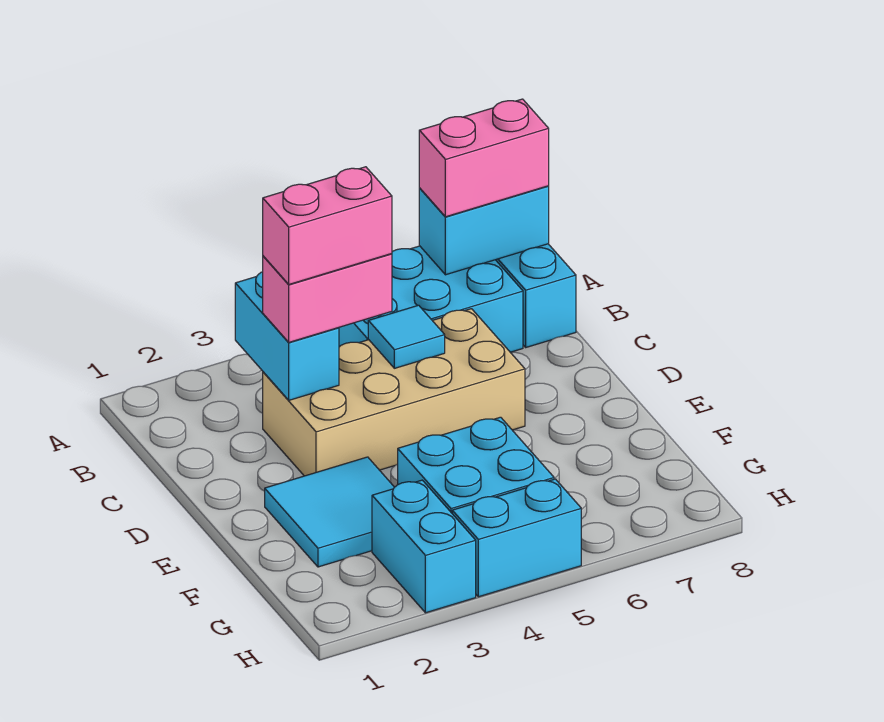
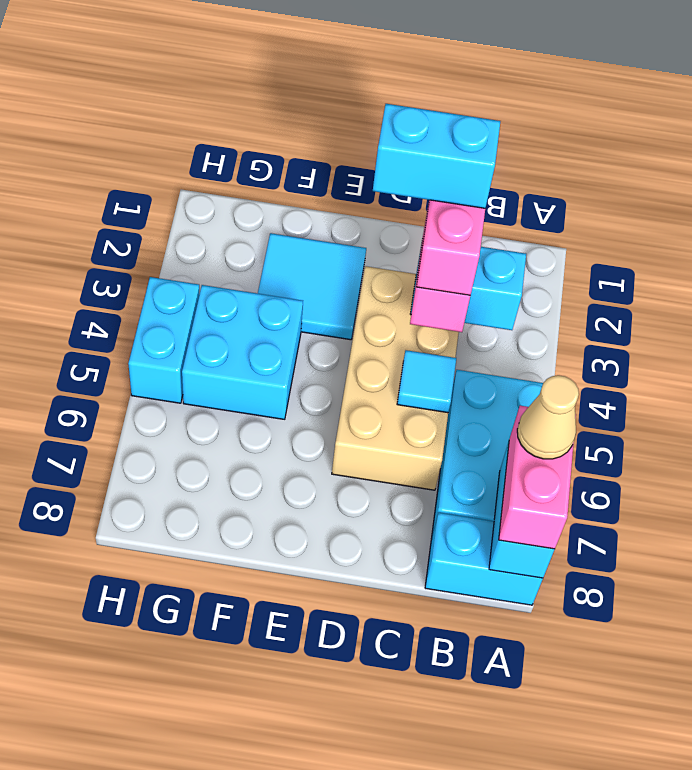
none -> tan cone A7 level 4
cyan brick G3:H3 level 1 -> cyan brick C3:D3 level 5

